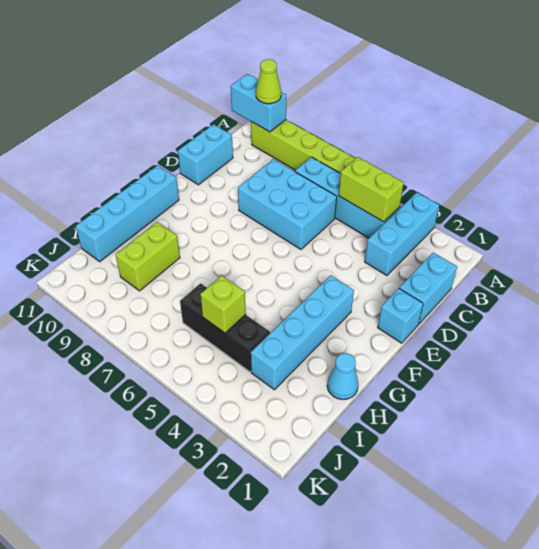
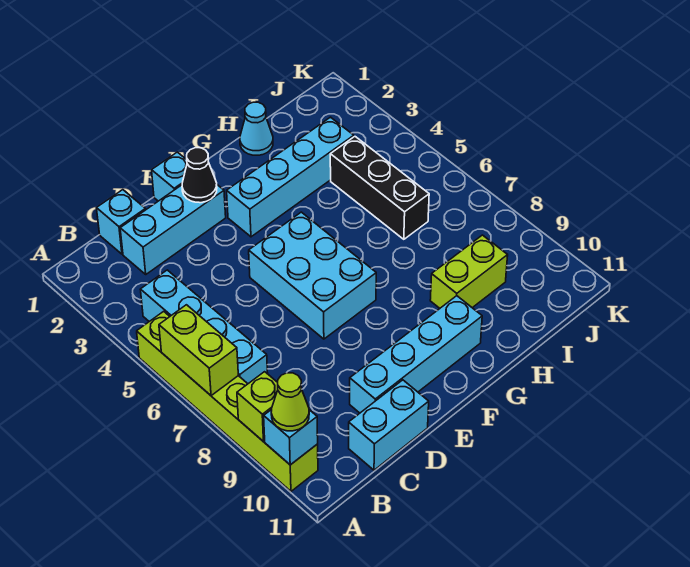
cyan brick A3:C3 level 1 -> cyan brick C2:E2 level 1
cyan brick A10:A11 level 2 -> cyan brick A10 level 2
lime brick B4:B5 level 2 -> lime brick A6:A7 level 2
cyan brick C1:D1 level 1 -> cyan brick C1 level 1
cyan brick C6:D8 level 1 -> cyan brick E5:F7 level 1
none -> black cone E2 level 2
cyan brick F11:I11 level 1 -> cyan brick D10:G10 level 1
lime brick I5 level 2 -> lime brick A9 level 2

